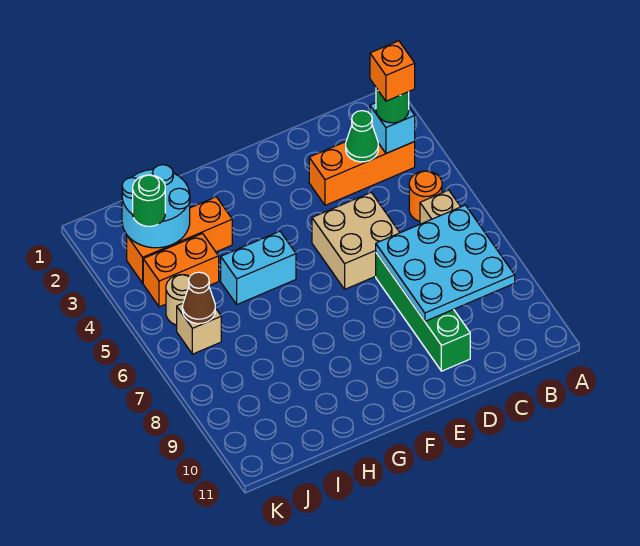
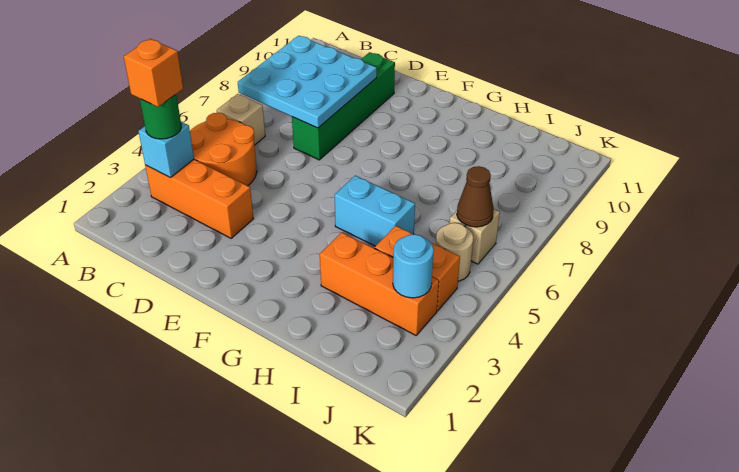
orange round brick B5 level 1 -> orange round brick B4:C5 level 1
green cone C3 level 2 -> none
tan brick D5:E6 level 1 -> none
cyan round brick I2:J3 level 2 -> cyan round brick J3 level 2
green round brick J3 level 3 -> none

